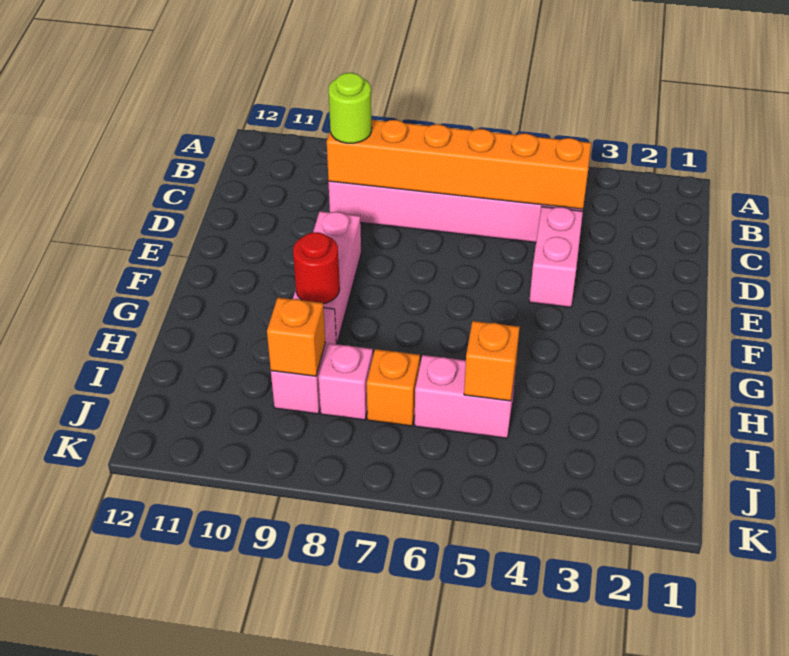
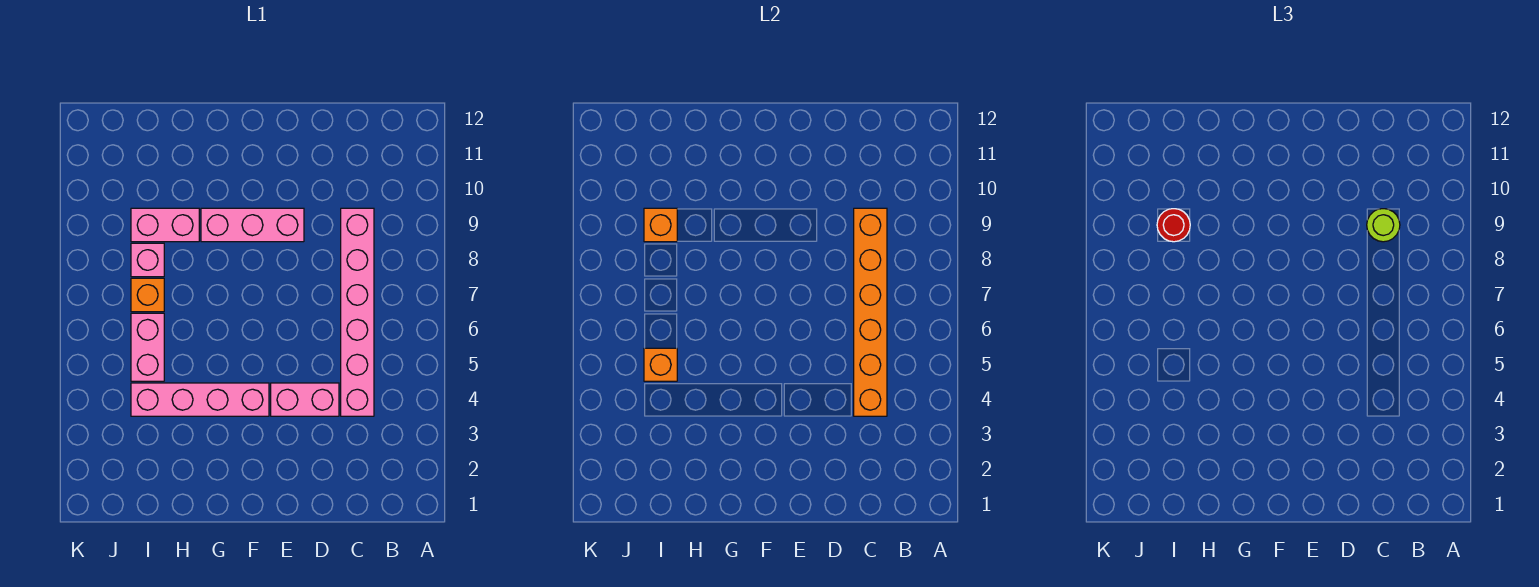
none -> pink brick F4:I4 level 1
red round brick G9 level 2 -> red round brick I9 level 3

